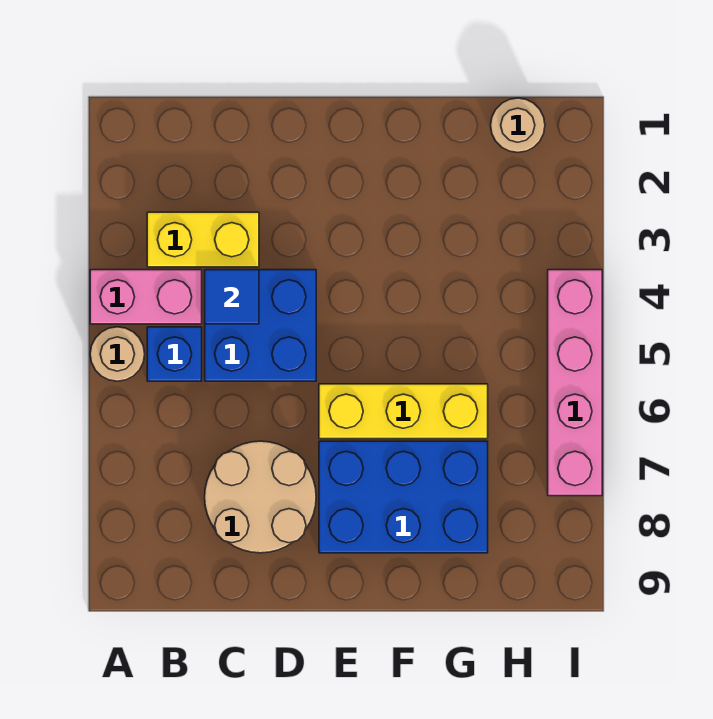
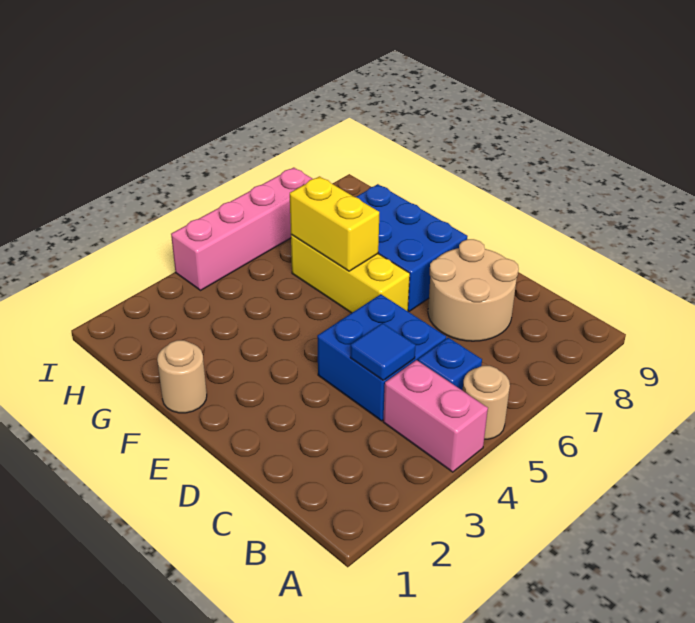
yellow brick B3:C3 level 1 -> yellow brick F6:G6 level 2
tan round brick H1 level 1 -> tan round brick F1 level 1

